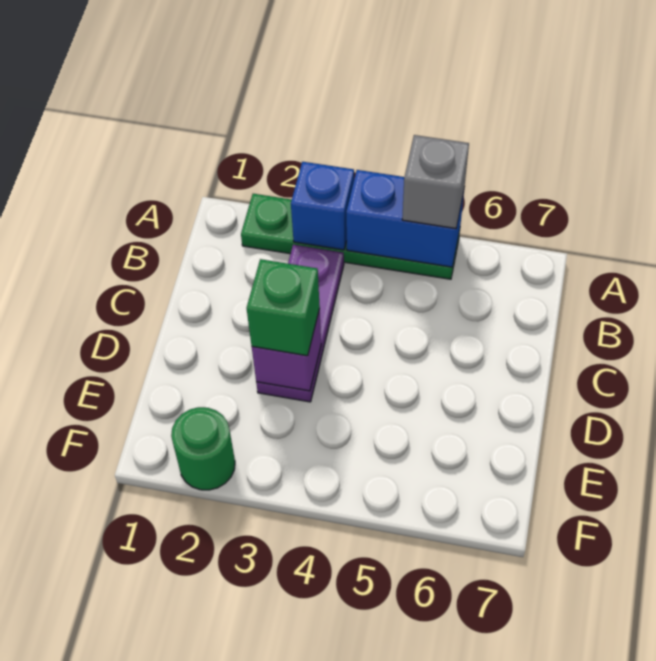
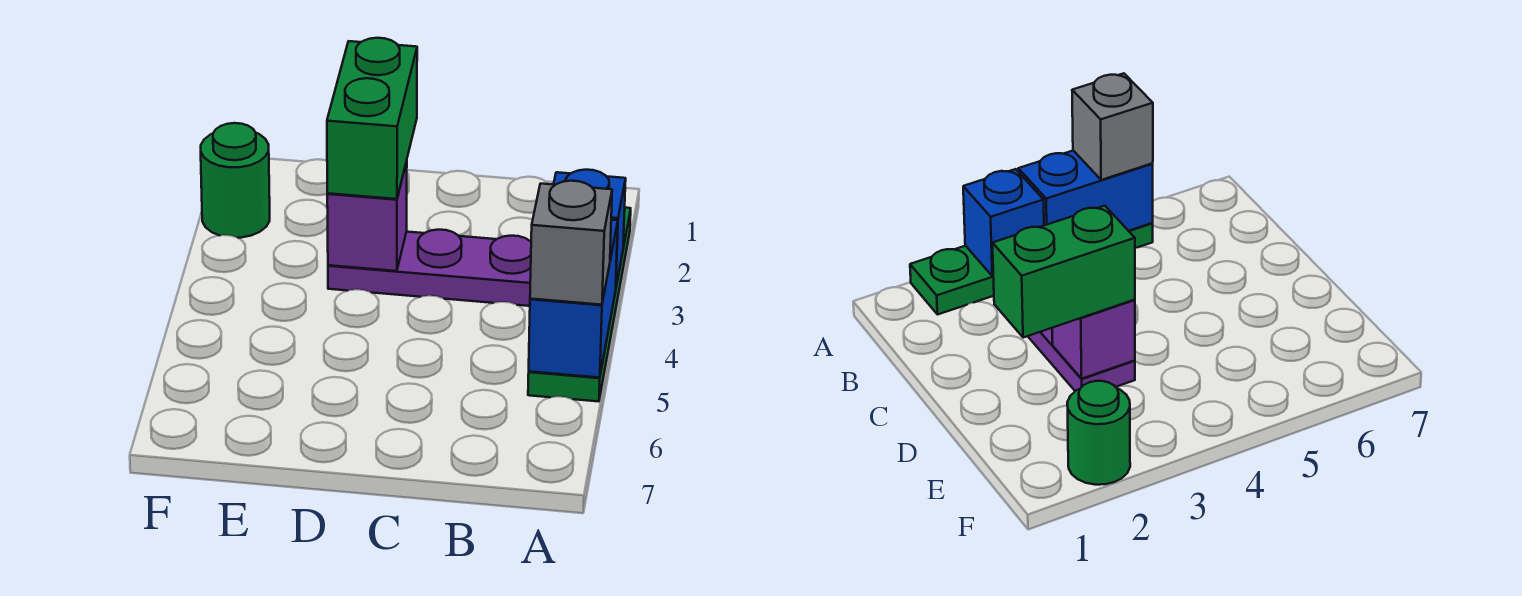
green brick D3 level 3 -> green brick D2:D3 level 3

